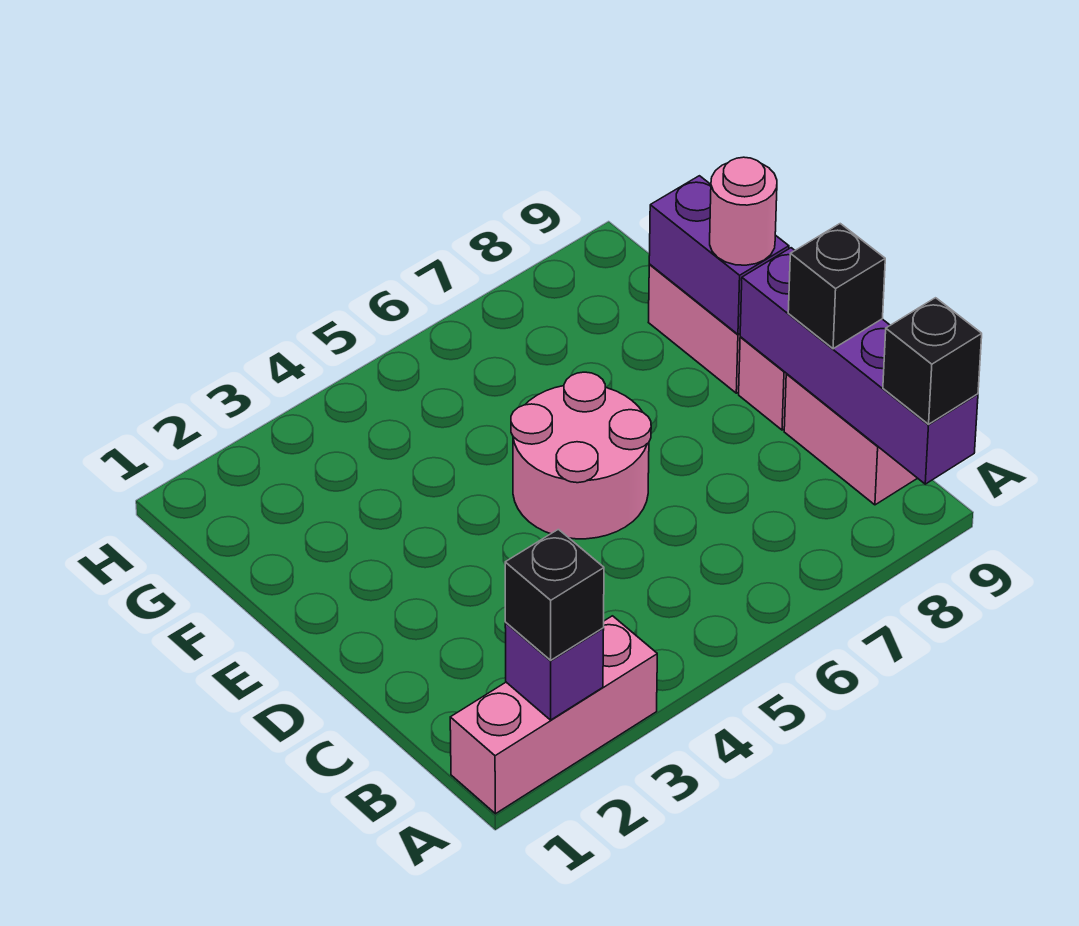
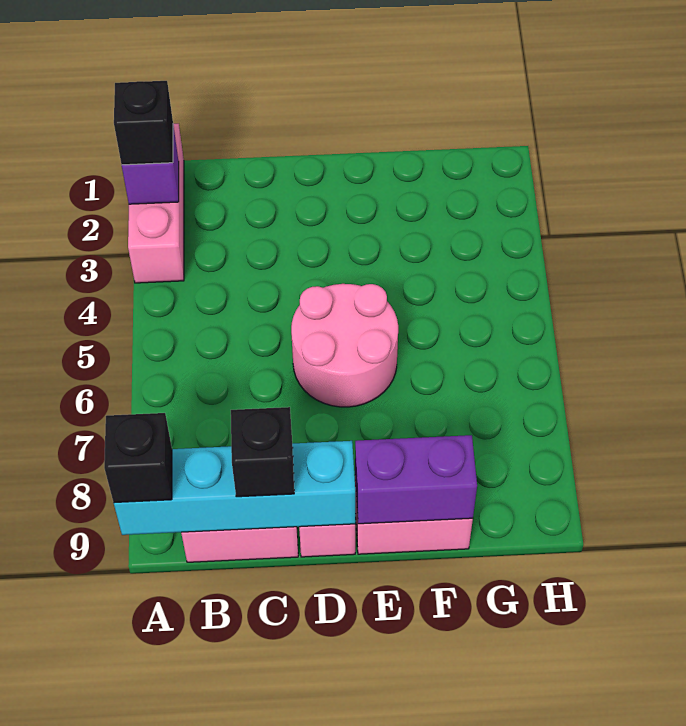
purple brick A9:D9 level 2 -> cyan brick A9:D9 level 2
pink round brick E9 level 3 -> none

